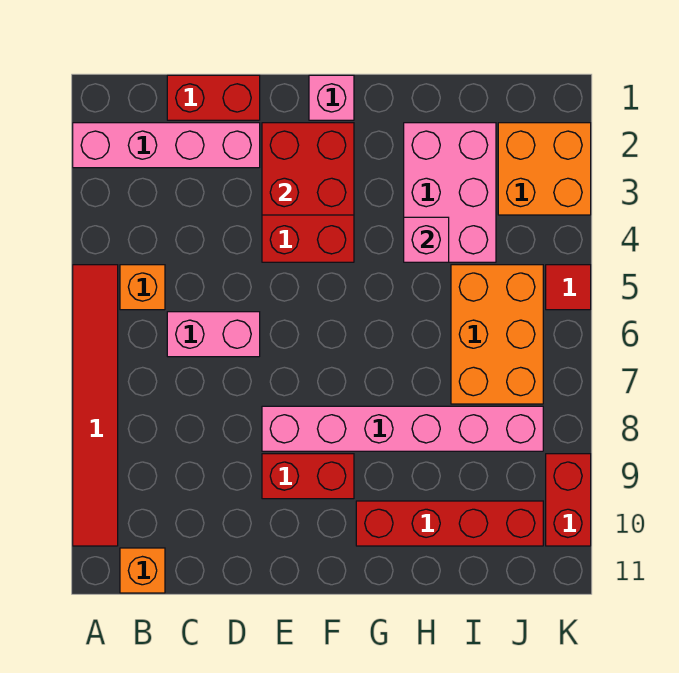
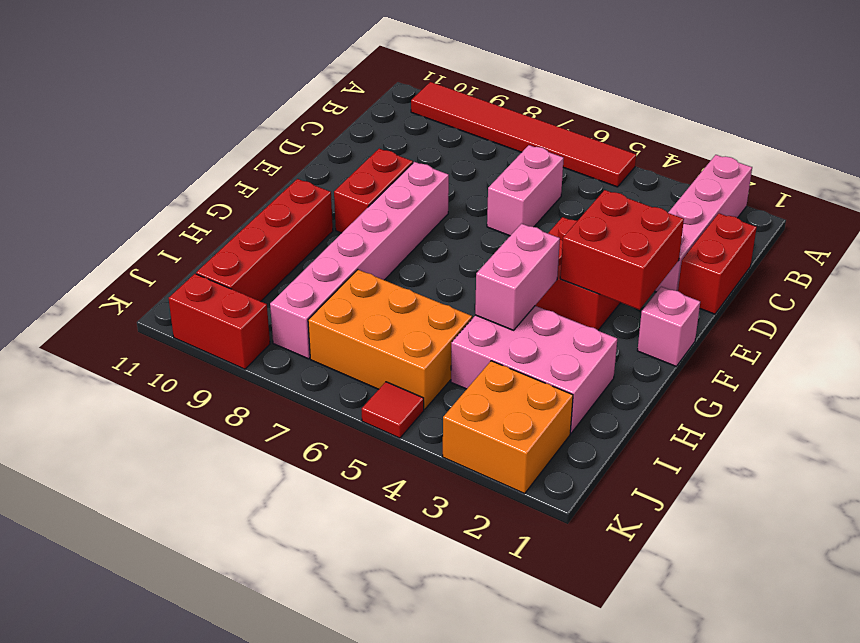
orange brick B5 level 1 -> none
orange brick B11 level 1 -> none
pink brick H4 level 2 -> pink brick G4:H4 level 2

